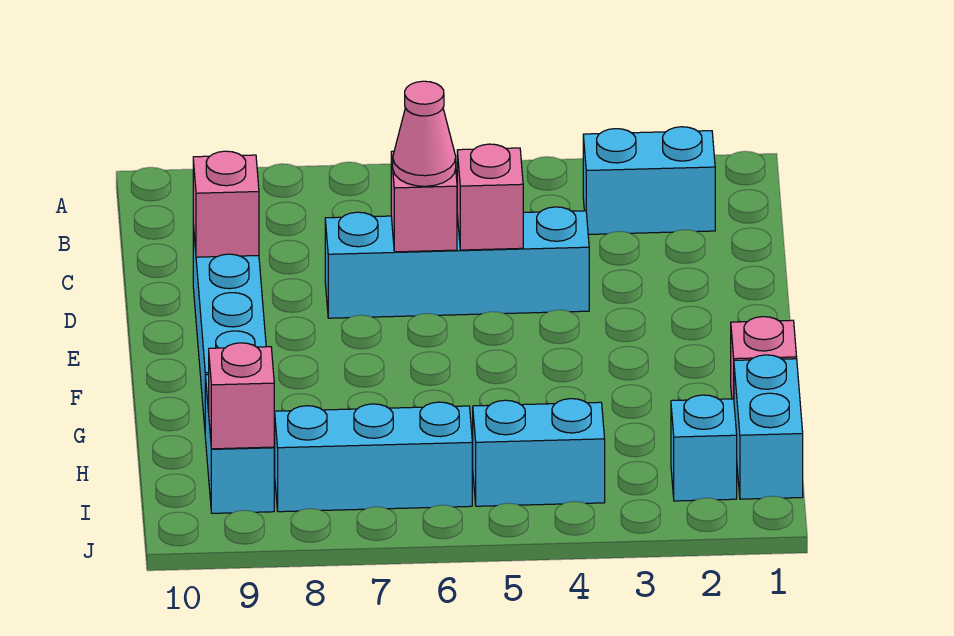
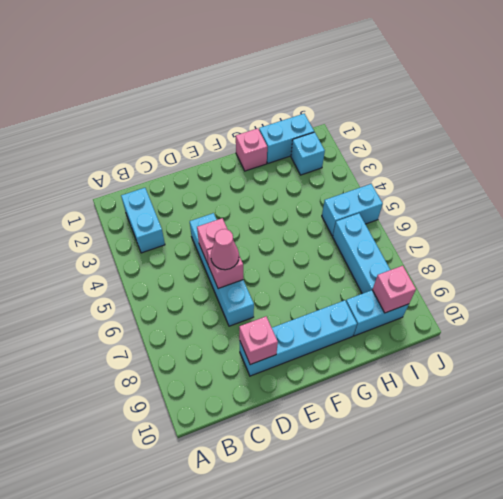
cyan brick I4:I5 level 1 -> cyan brick I5:J5 level 1

